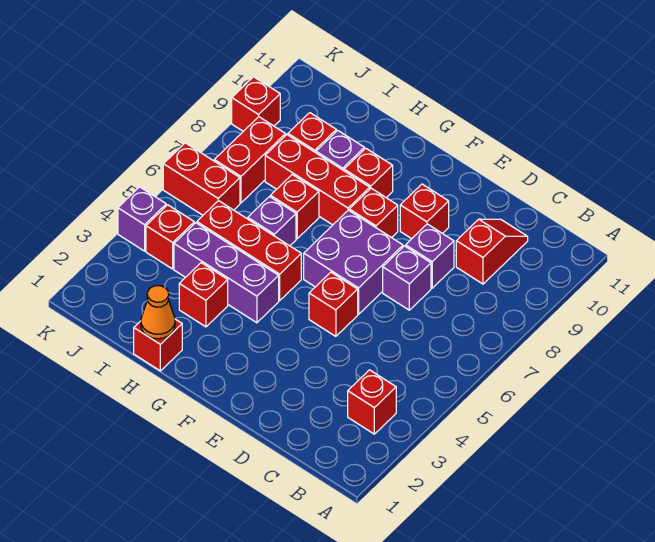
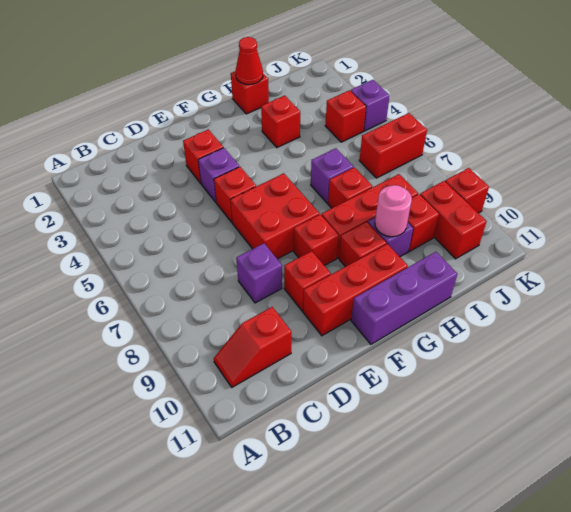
red brick B3 level 1 -> red brick E3 level 1
red slope C9:C10 level 1 top 9 -> red slope B10:C10 level 1 top C
purple brick D7 level 1 -> purple brick E4 level 1
purple brick E6:F7 level 1 -> red brick E6:F7 level 1
purple brick G4:I4 level 1 -> purple brick F11:H11 level 1
red brick G5:I5 level 1 -> red brick E10:G10 level 1
orange cone H1 level 2 -> red cone H1 level 2
none -> pink round brick H9 level 2
red brick J7:J8 level 1 -> red brick J9:J10 level 1

